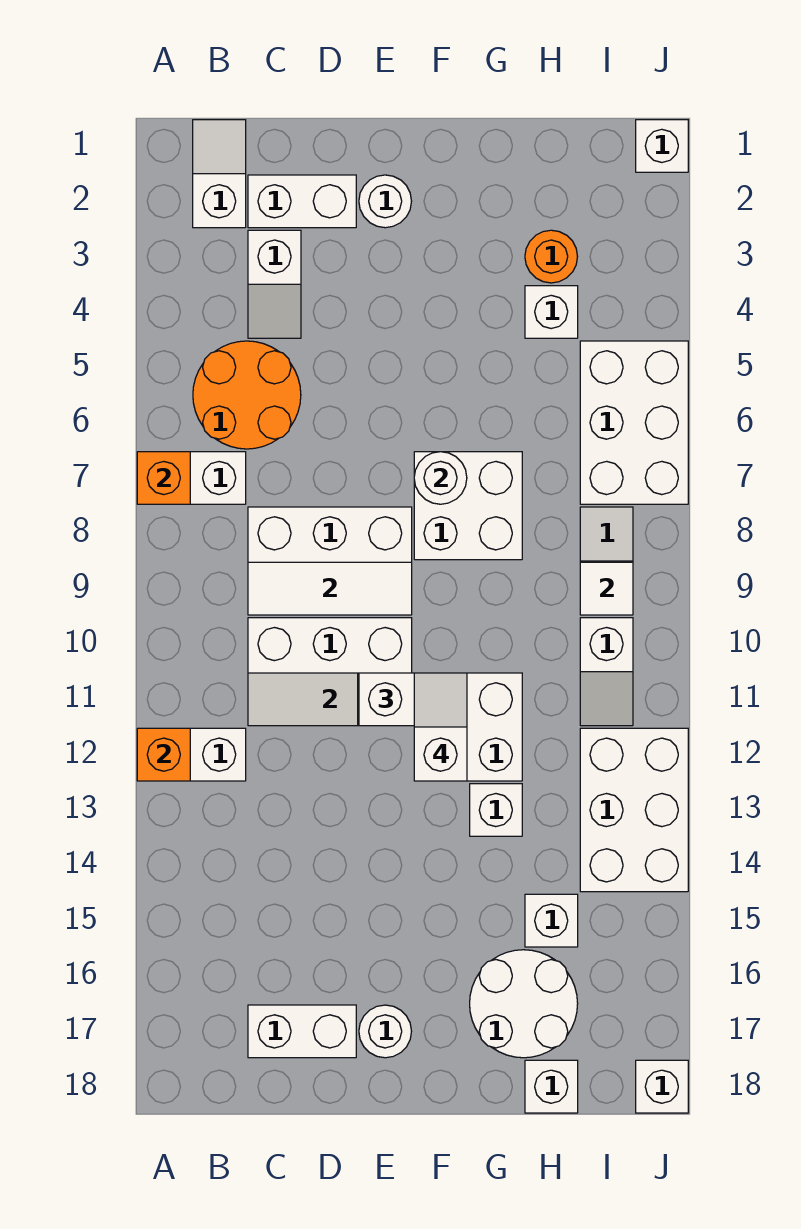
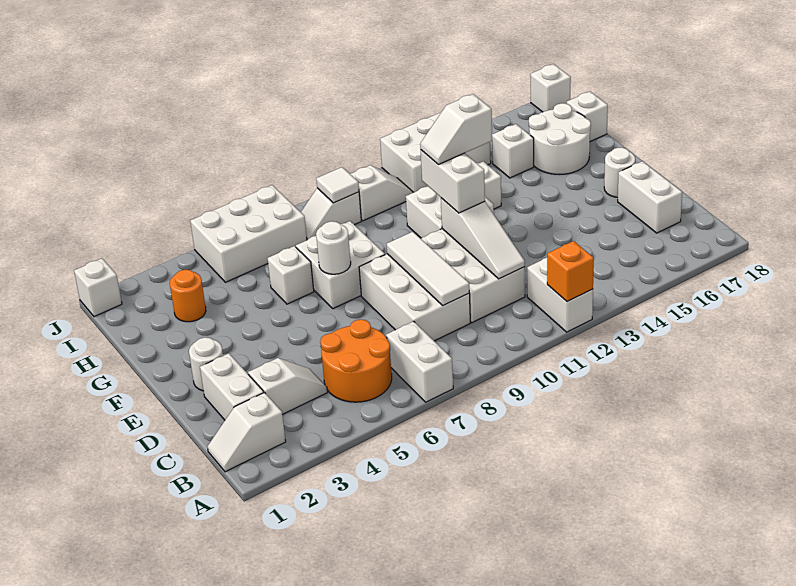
orange brick A7 level 2 -> none
white brick H4 level 1 -> white brick G6 level 1

